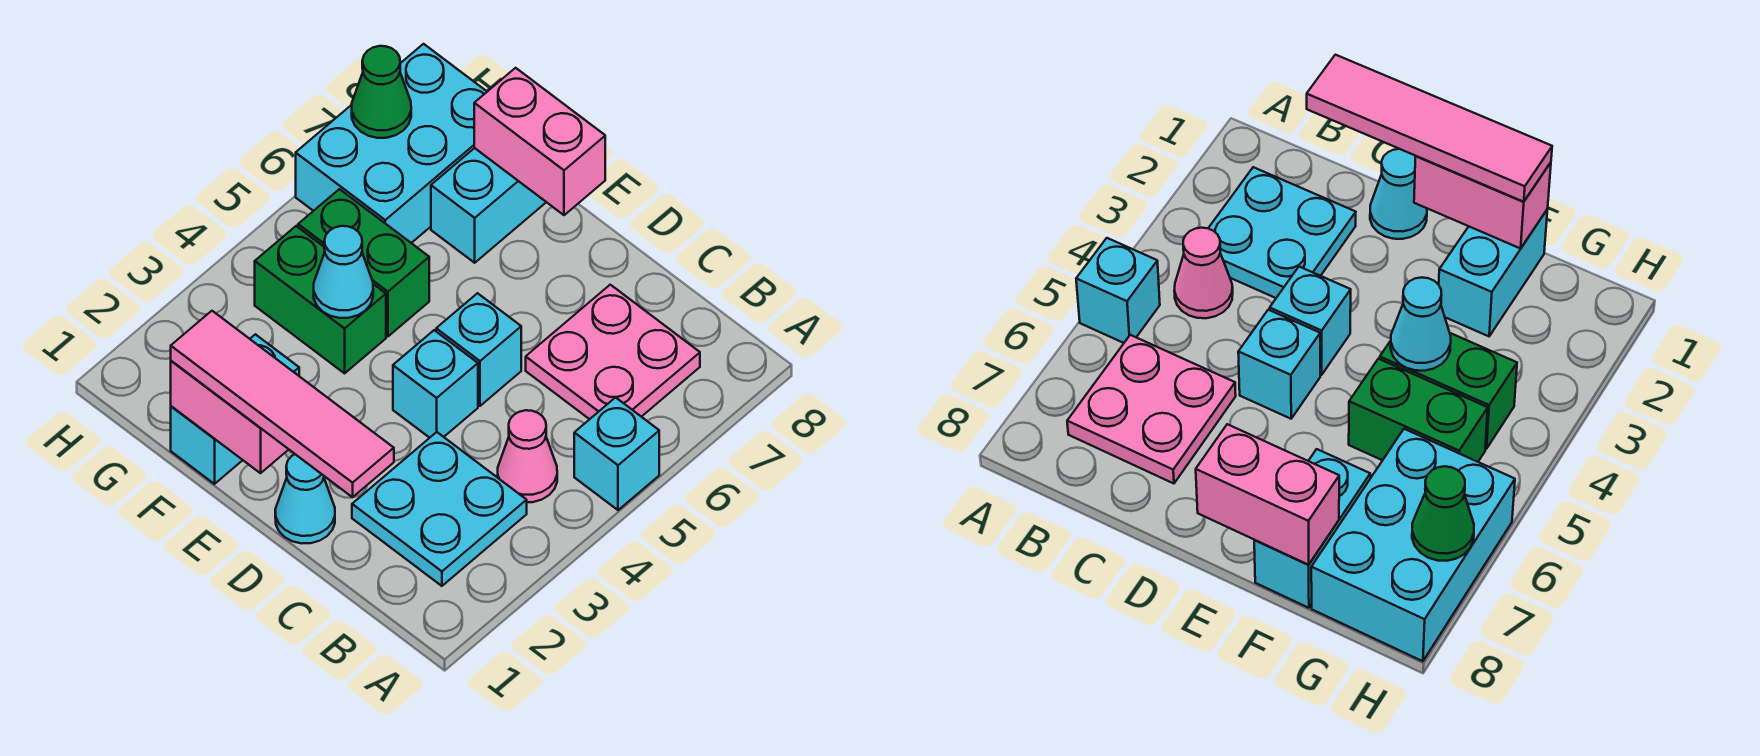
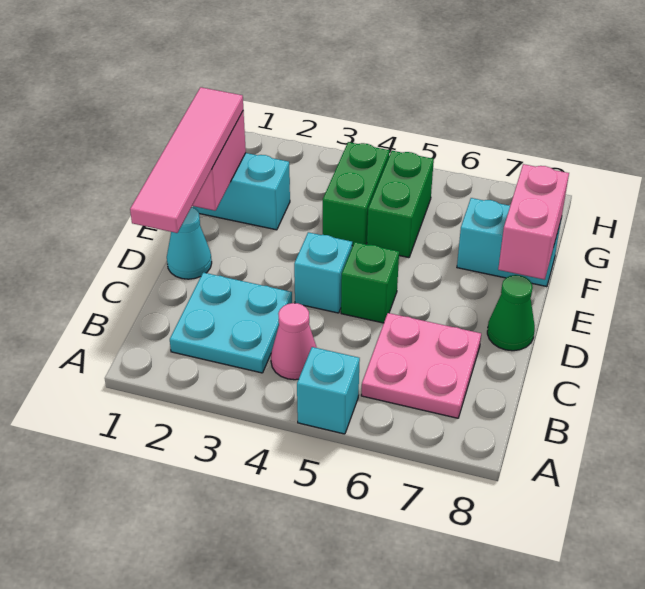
cyan brick D5 level 1 -> green brick D5 level 1
cyan cone F4 level 2 -> none
cyan brick G6:H8 level 1 -> none
green cone H7 level 2 -> green cone D8 level 1

